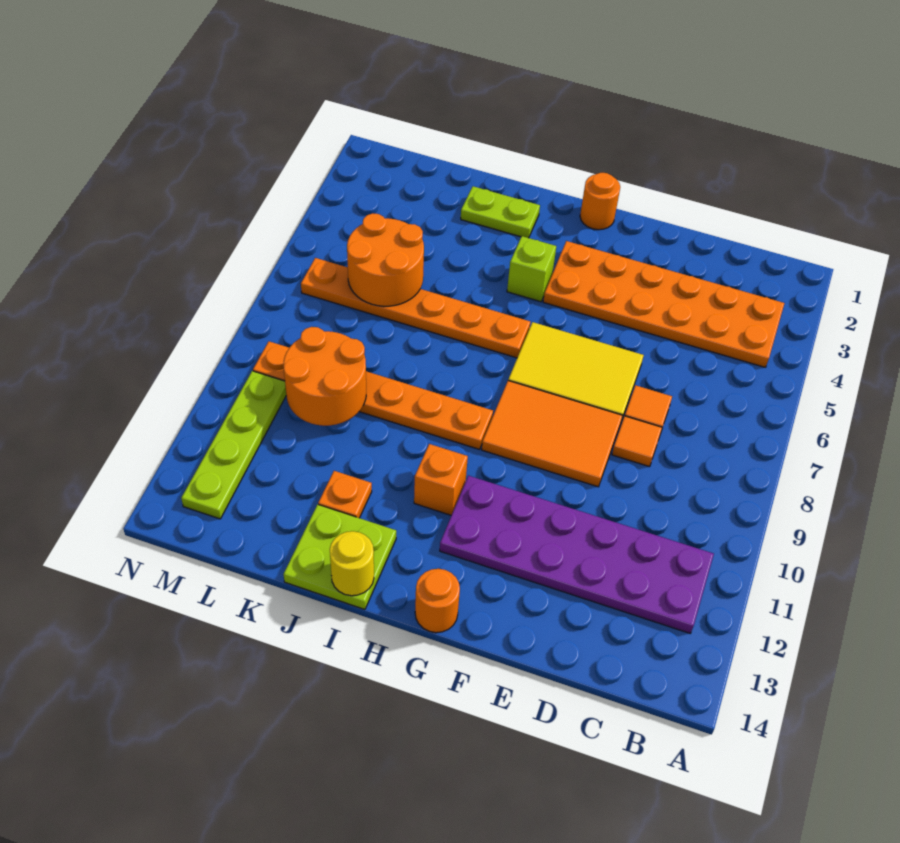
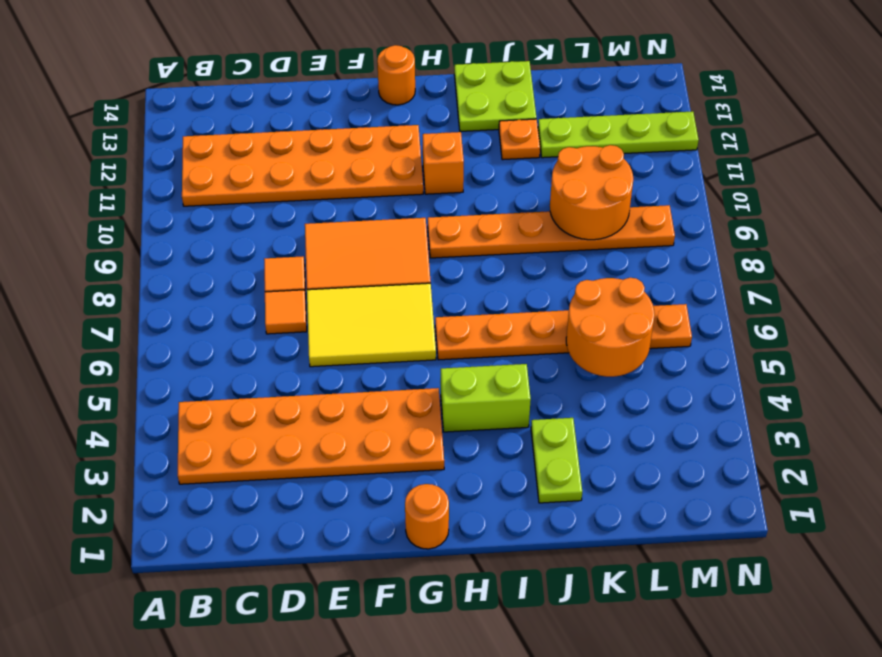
purple plate B11:G12 level 1 -> orange plate B11:G12 level 1
lime brick H4 level 1 -> lime brick H4:I4 level 1
lime plate I2:J2 level 1 -> lime plate J2:J3 level 1
yellow round brick I14 level 2 -> none
lime plate M10:M13 level 1 -> lime plate K12:N12 level 1

